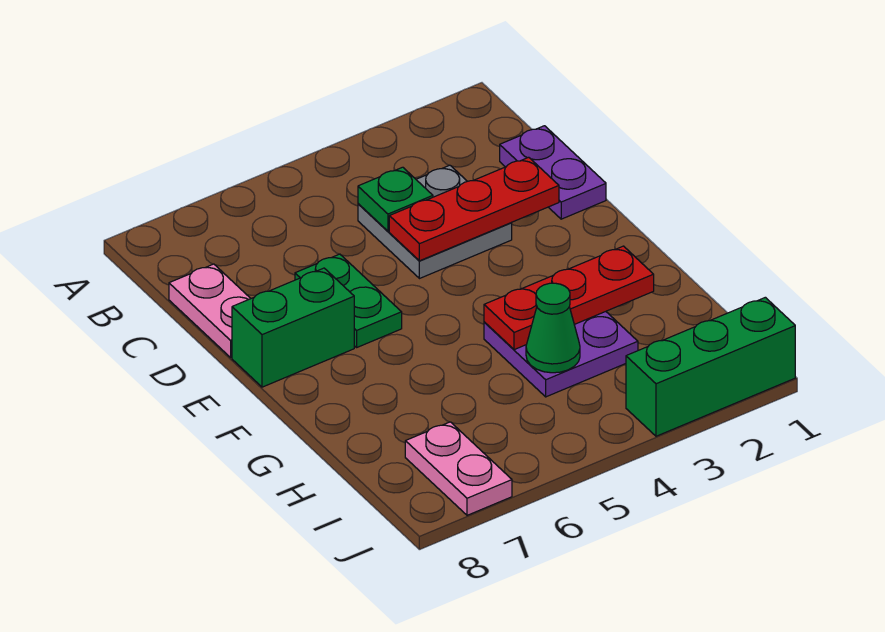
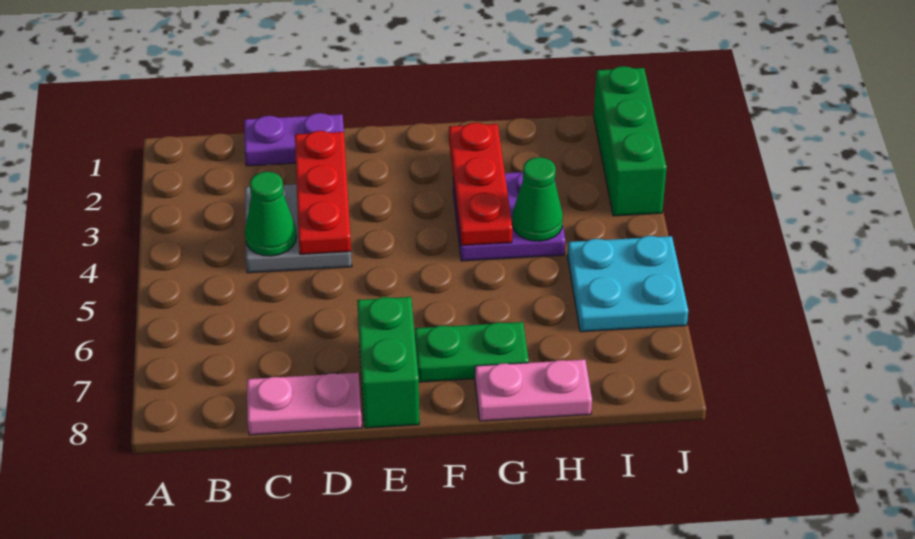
green plate C4 level 2 -> green cone C4 level 2
green plate D6:E6 level 1 -> green plate F7:G7 level 1
none -> cyan plate I5:J6 level 1
pink plate I7:J7 level 1 -> pink plate G8:H8 level 1

